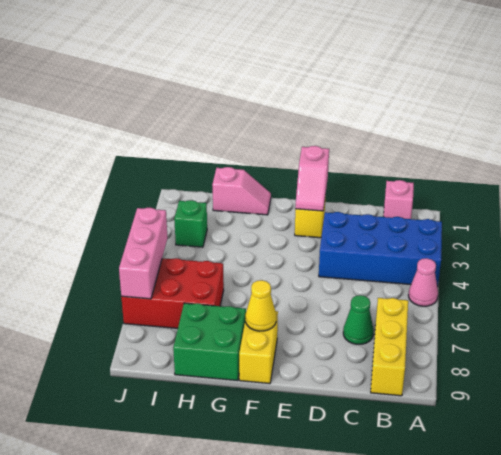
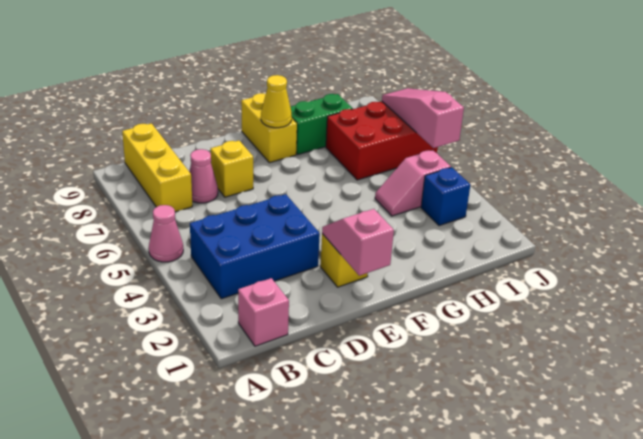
blue brick A3:D4 level 1 -> blue brick B3:D4 level 1
green cone C7 level 1 -> pink cone C7 level 1
none -> yellow brick D7 level 1
pink slope G1:H1 level 1 top H -> pink slope H4:I4 level 1 top I
green brick G8:H9 level 1 -> green brick G8:H8 level 1
green brick I3 level 1 -> blue brick I3 level 1
pink brick J5:J7 level 2 -> pink slope J5:J7 level 2 top 5

